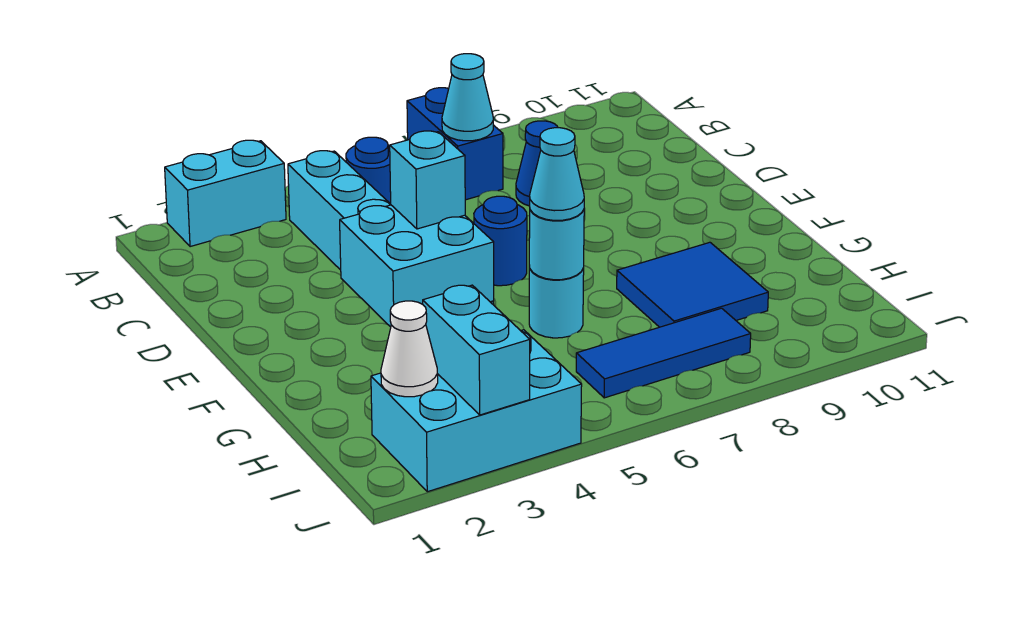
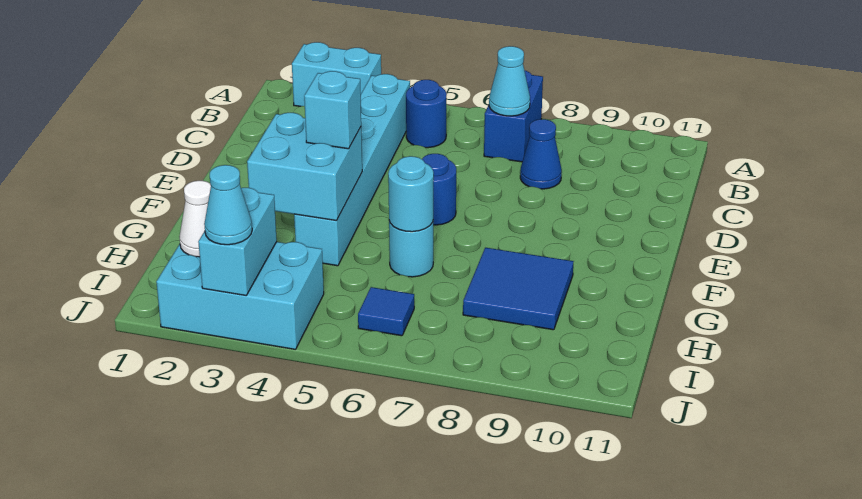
cyan cone G6 level 3 -> cyan cone J3 level 3
blue tile I6:I8 level 1 -> blue tile I6 level 1

